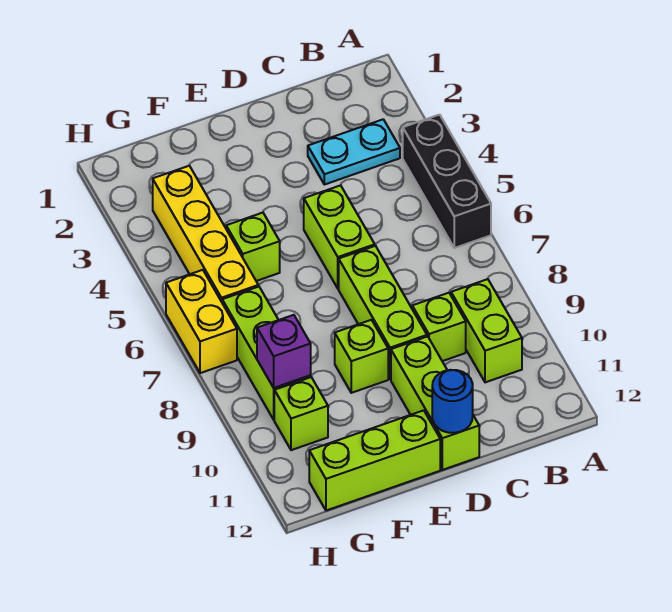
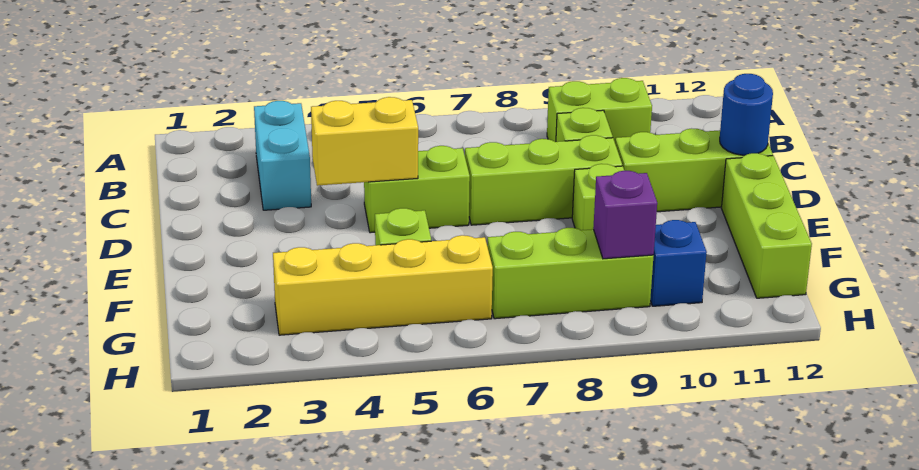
black brick A4:A6 level 1 -> none
cyan plate B3:C3 level 1 -> cyan brick B3:C3 level 1
lime brick G10 level 1 -> blue brick G10 level 1
yellow brick H6:H7 level 1 -> yellow brick D4:D5 level 2

